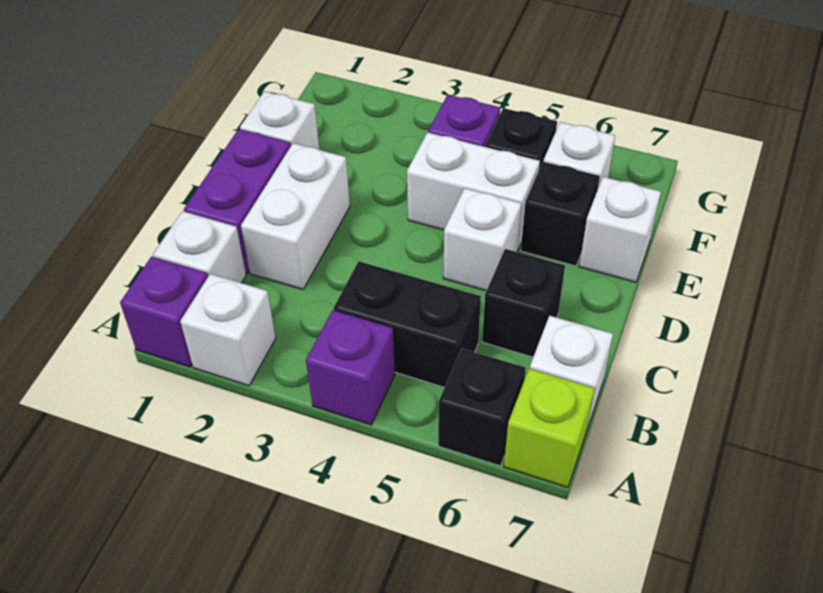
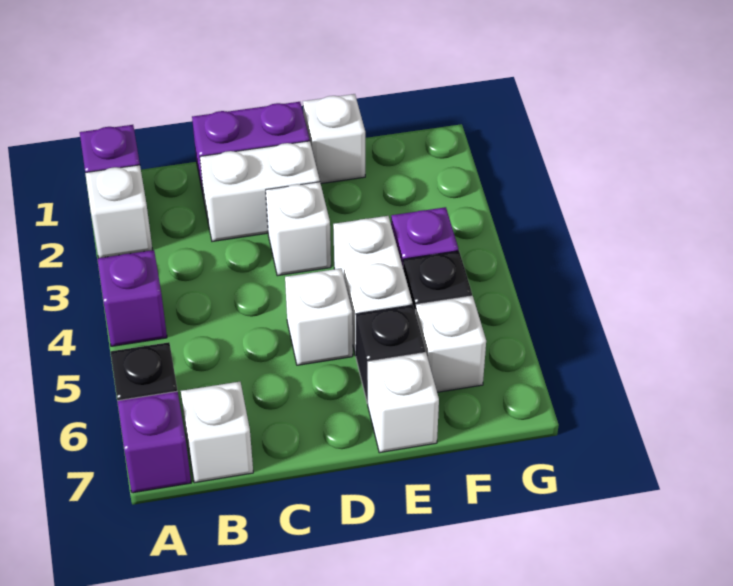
lime brick A7 level 1 -> purple brick A7 level 1
white brick B1 level 1 -> white brick D3 level 1
black brick B4:B5 level 1 -> none
black brick C6 level 1 -> none

